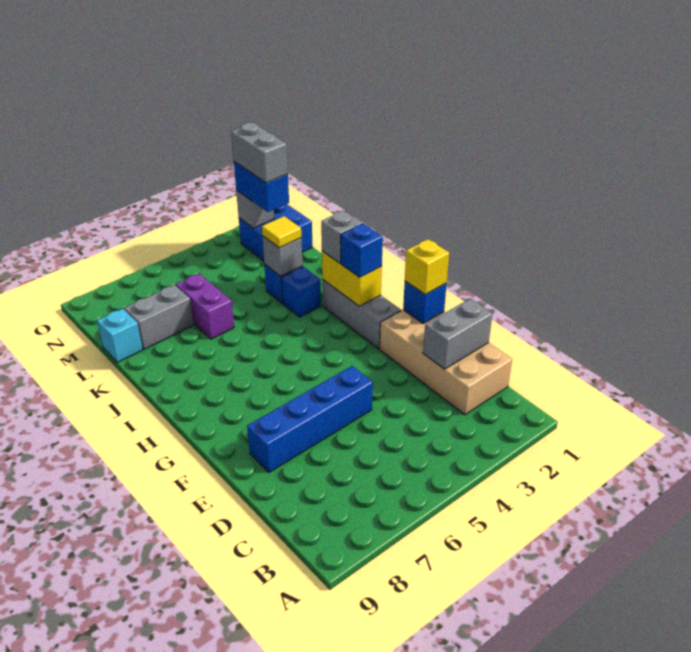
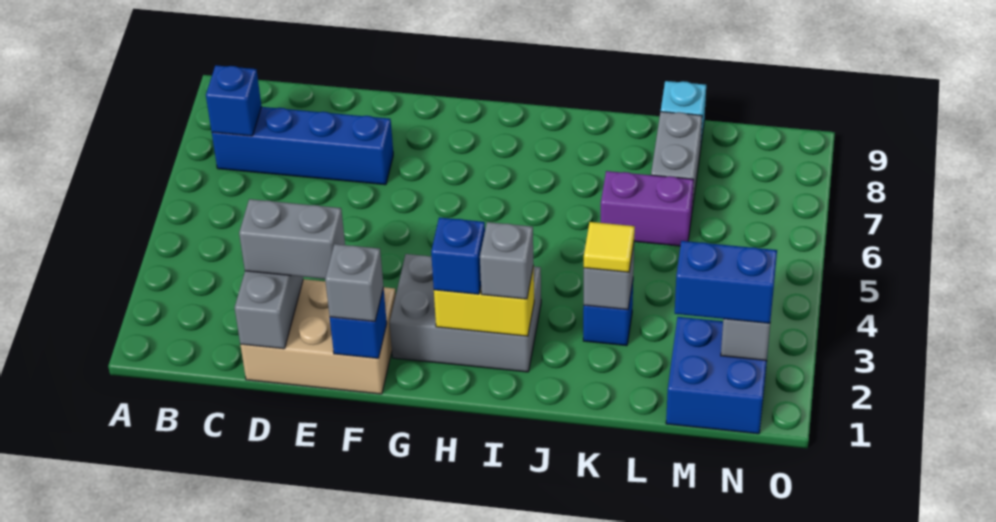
tan brick C1:F2 level 1 -> tan brick D1:F2 level 1
blue brick E5:E8 level 1 -> blue brick B7:E7 level 1
yellow brick F1 level 3 -> grey brick F1 level 3
grey brick G2:I2 level 1 -> grey brick G2:I3 level 1
blue brick J3 level 1 -> blue brick B7 level 2
grey brick M2:N2 level 4 -> grey brick D2:E2 level 3

